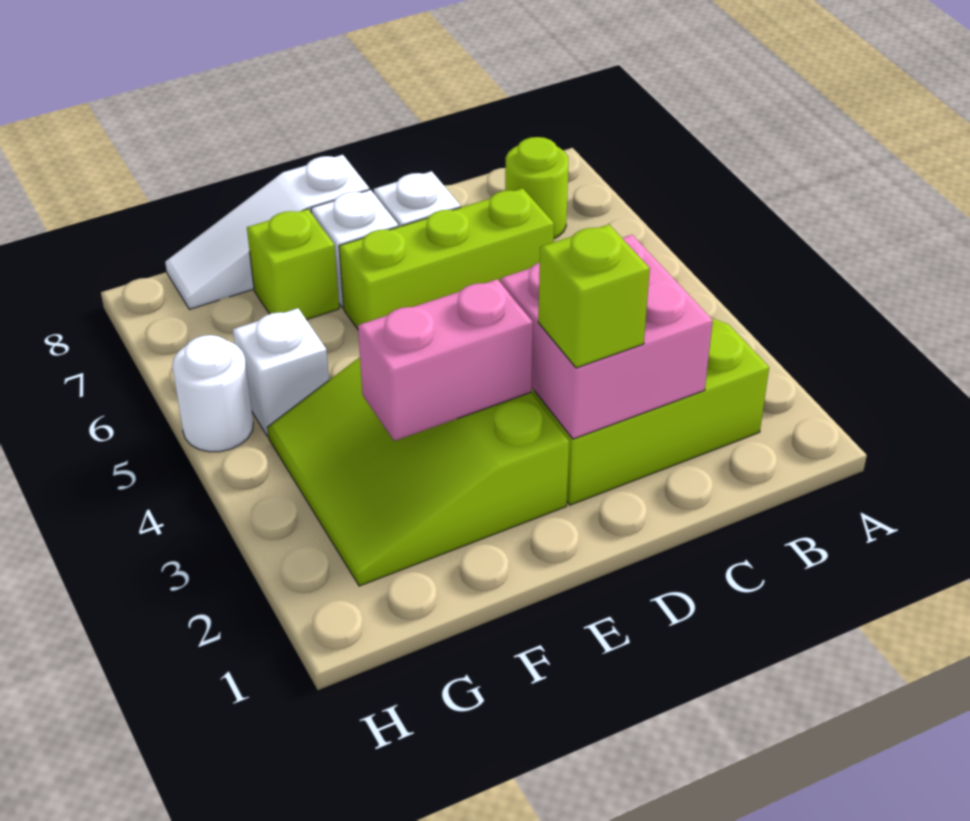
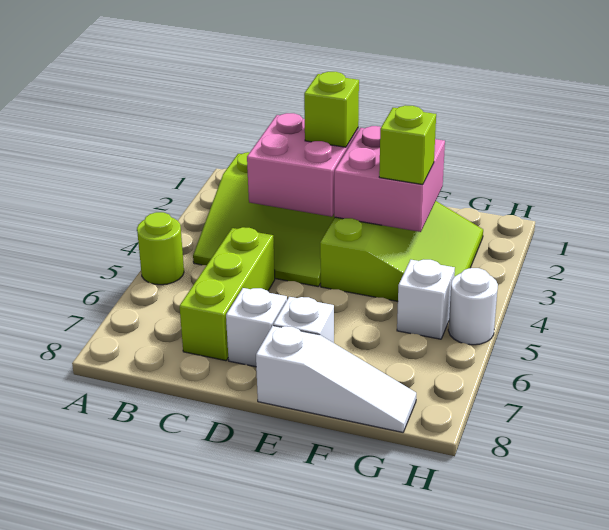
lime round brick B7 level 1 -> lime round brick A5 level 1
lime brick C6:E6 level 1 -> lime brick C5:C7 level 1
pink brick E3:F3 level 2 -> pink brick E2:F3 level 2
lime brick F7 level 1 -> lime brick F3 level 3

